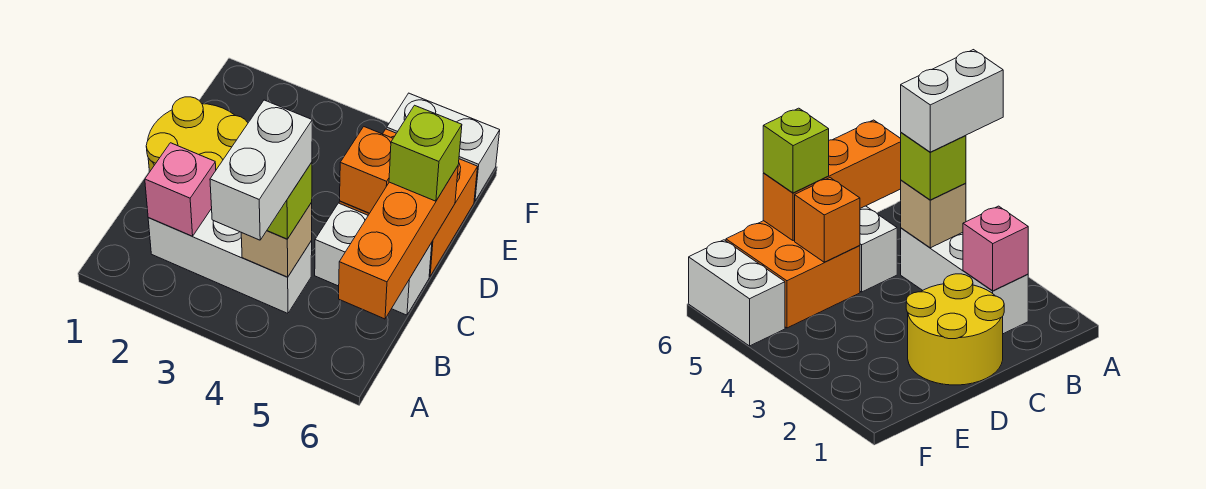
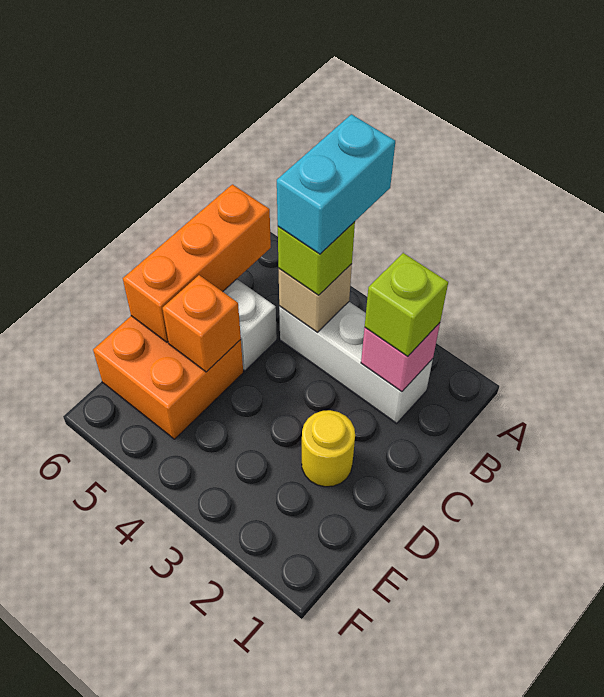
white brick A4:B4 level 4 -> cyan brick A4:B4 level 4
yellow round brick C1:D2 level 1 -> yellow round brick D2 level 1
lime brick D6 level 3 -> lime brick B2 level 3
white brick F5:F6 level 1 -> none

